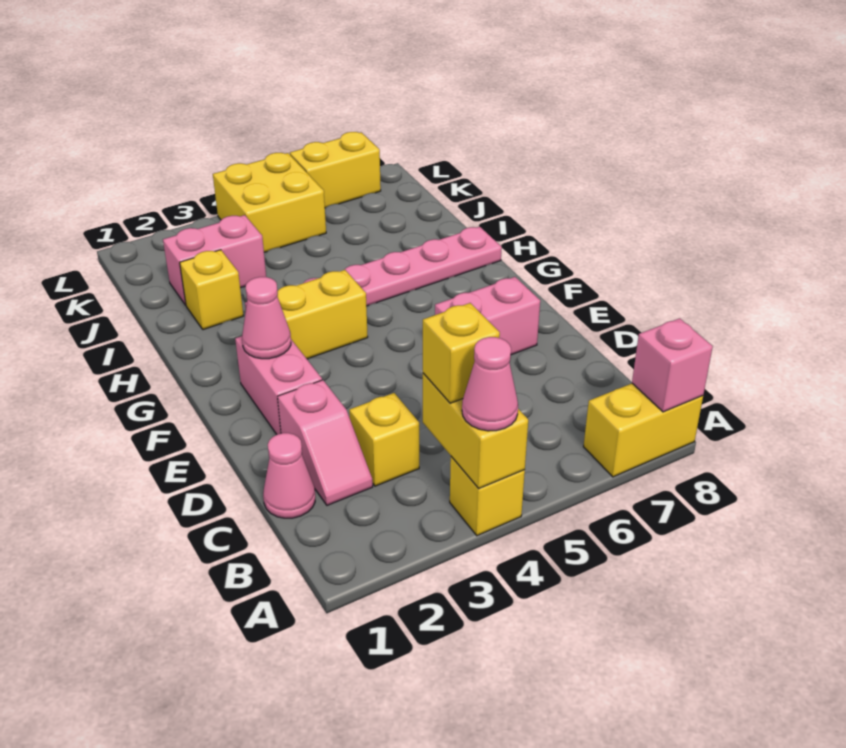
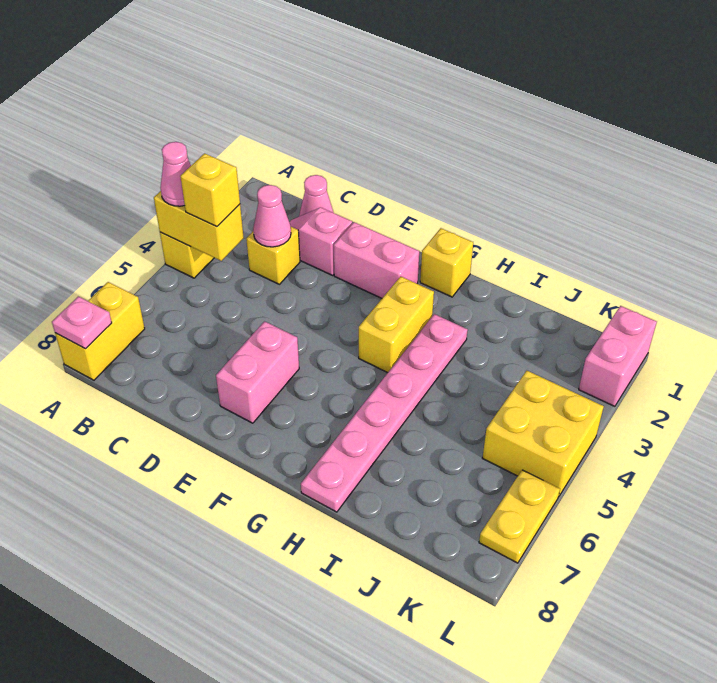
pink brick A8 level 2 -> pink plate A8 level 2
pink cone F2 level 2 -> pink cone C3 level 2
yellow brick I2 level 1 -> yellow brick G1 level 1
pink brick J2:J3 level 1 -> pink brick L1:L2 level 1
yellow brick L6:L7 level 1 -> yellow plate L6:L7 level 1

